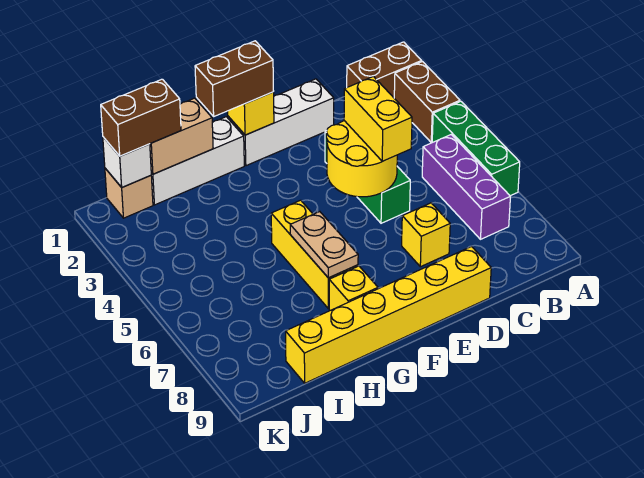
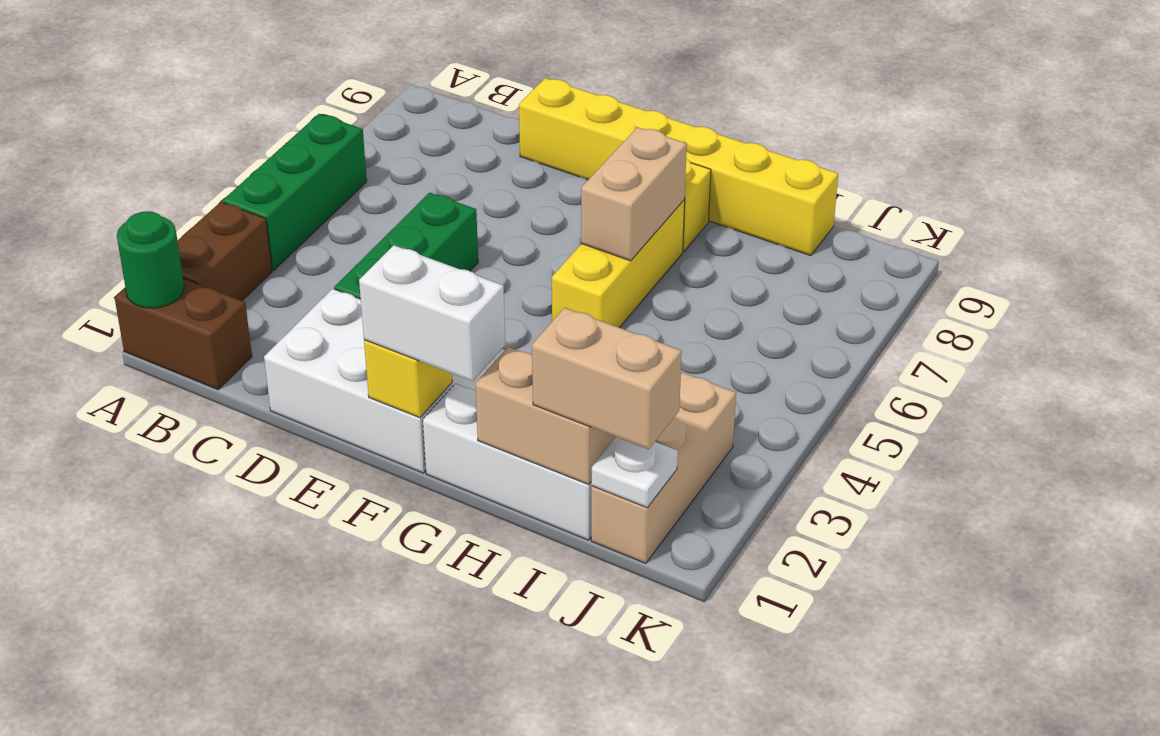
none -> green round brick A1 level 2
purple brick B5:B7 level 1 -> none
white brick D1:F1 level 1 -> white brick D1:F2 level 1
yellow round brick D4:E5 level 2 -> none
yellow brick D4:D5 level 3 -> none
yellow brick D7 level 1 -> none
brown brick F1:G1 level 3 -> white brick F1:G1 level 3
tan plate G6:G7 level 2 -> tan brick G6:G7 level 2
brown brick I1:J1 level 3 -> tan brick I1:J1 level 3
tan brick J1 level 1 -> tan brick J1:J3 level 1
white brick J1 level 2 -> white plate J1 level 2

